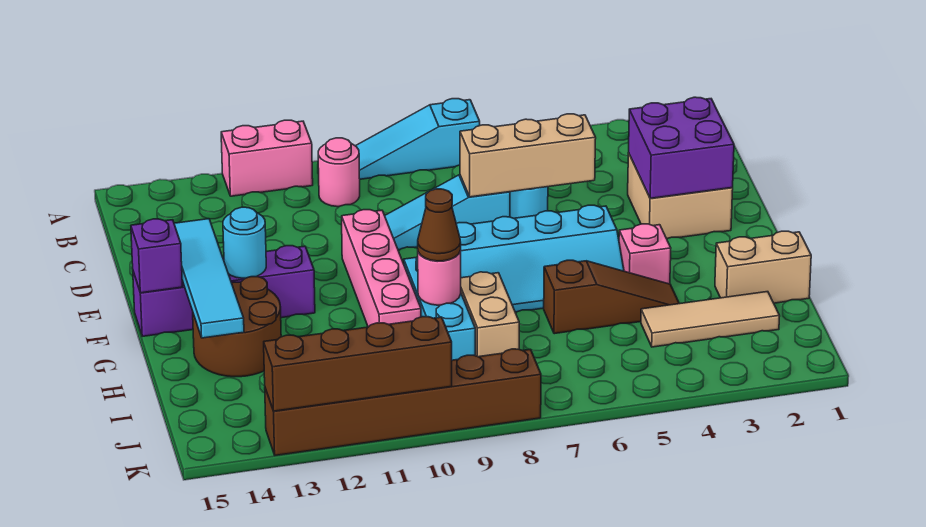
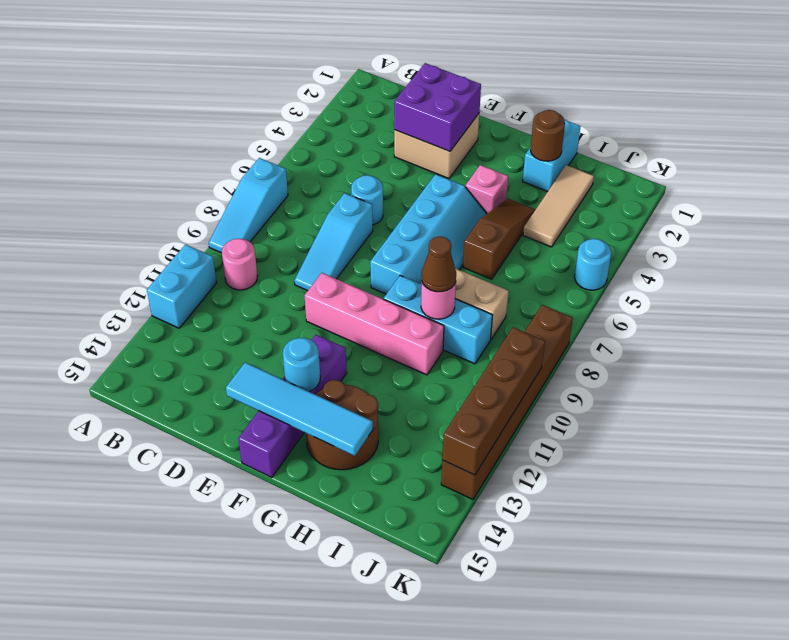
pink brick A11:A12 level 1 -> cyan brick A11:A12 level 1
tan brick D5:D7 level 2 -> none
purple brick F15 level 2 -> none
tan brick H1:H2 level 1 -> cyan brick H1:H2 level 1
none -> brown round brick H2 level 2
none -> cyan round brick K5 level 1

